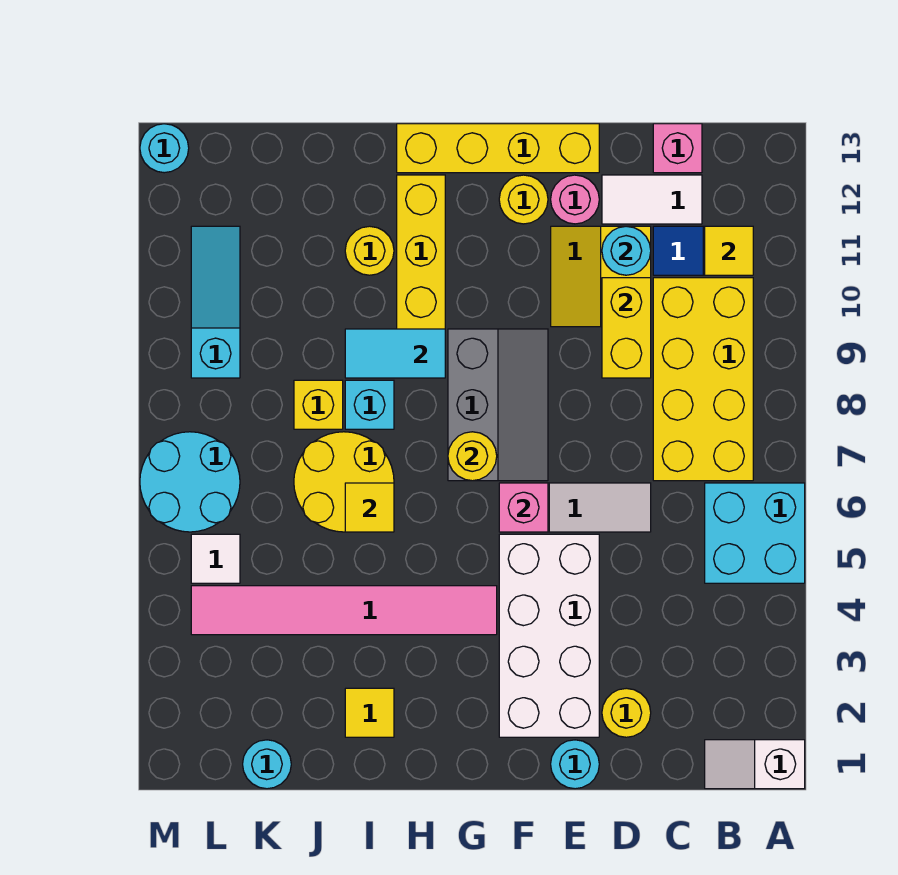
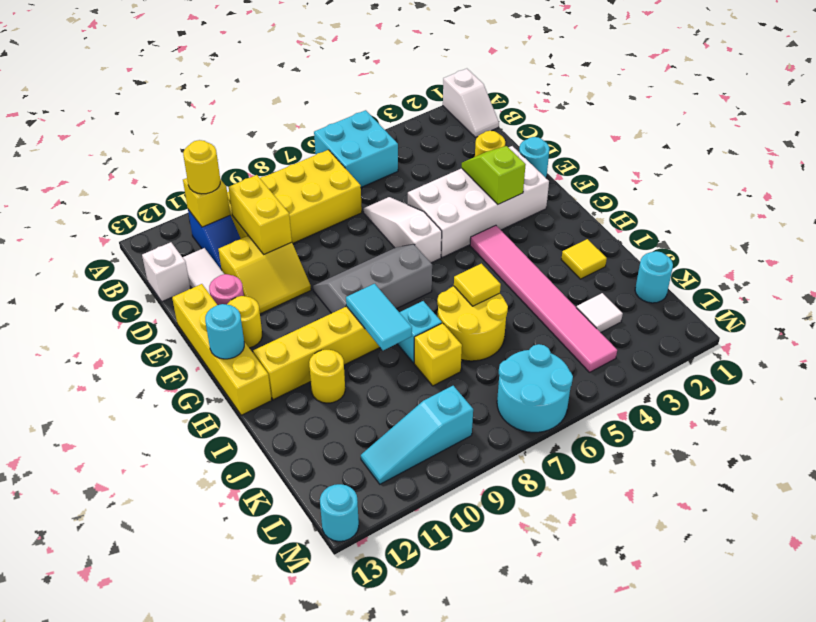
yellow tile B11 level 2 -> yellow brick B11 level 2
pink brick C13 level 1 -> white brick C13 level 1
yellow brick D9:D10 level 2 -> yellow brick C10:D10 level 2
cyan round brick D11 level 2 -> cyan round brick G13 level 2
none -> lime slope E3:F3 level 2 top F
pink brick F6 level 2 -> none
yellow round brick G7 level 2 -> yellow round brick B11 level 3
white tile L5 level 1 -> white tile K3 level 1

